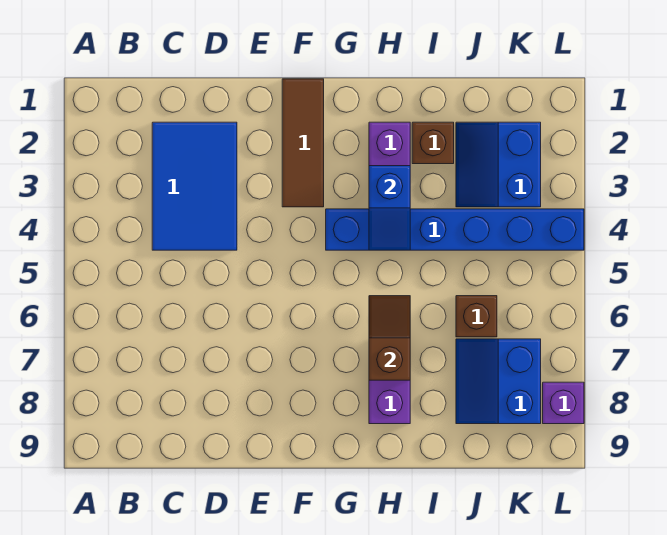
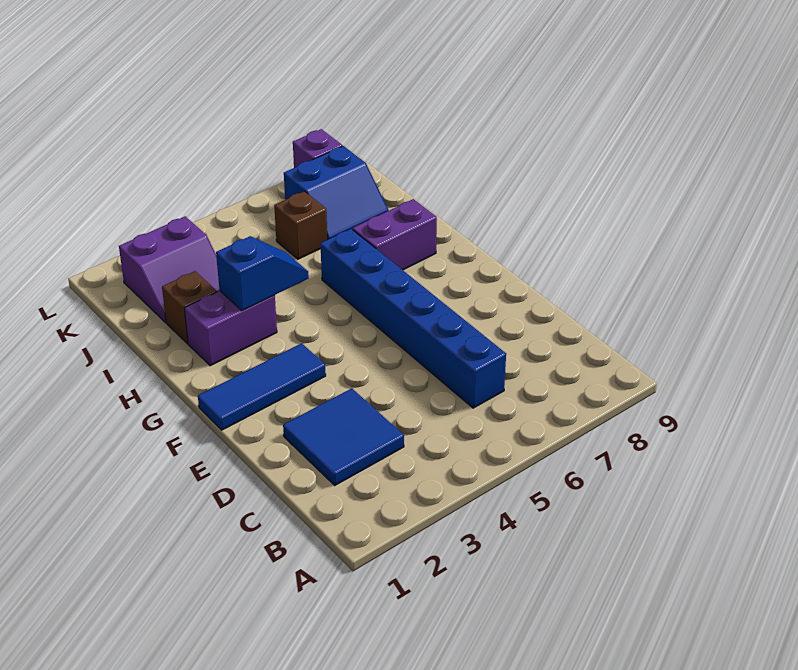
blue tile C2:D4 level 1 -> blue tile C2:D3 level 1
brown tile F1:F3 level 1 -> blue tile F1:F3 level 1
blue brick G4:L4 level 1 -> blue brick C6:H6 level 1
brown slope H6:H7 level 2 top 7 -> none
blue slope J2:K3 level 1 top K -> purple slope J2:K3 level 1 top K

